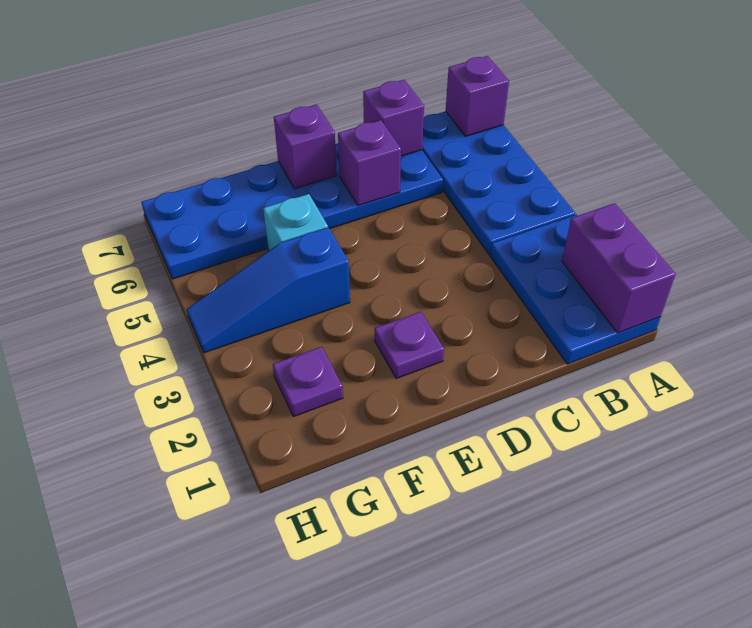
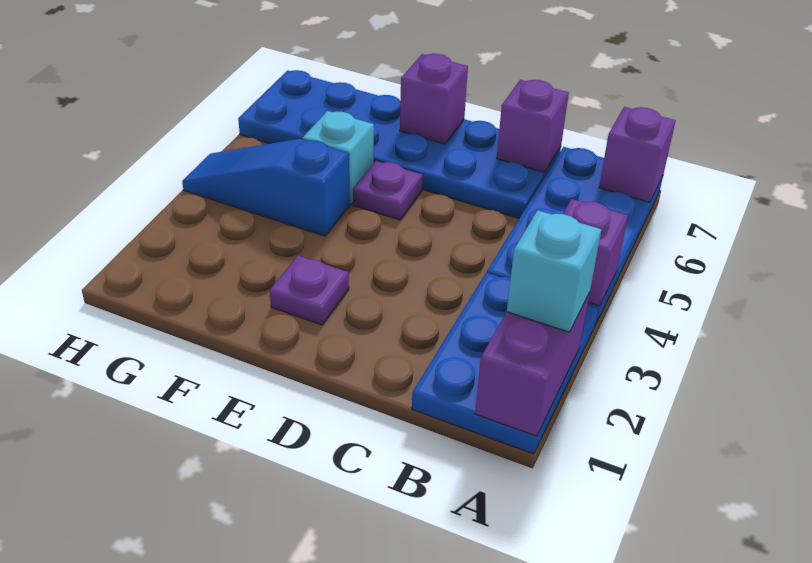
none -> cyan brick A2 level 3
purple brick D6 level 2 -> purple brick A4 level 2
purple plate G2 level 1 -> purple plate E5 level 1

